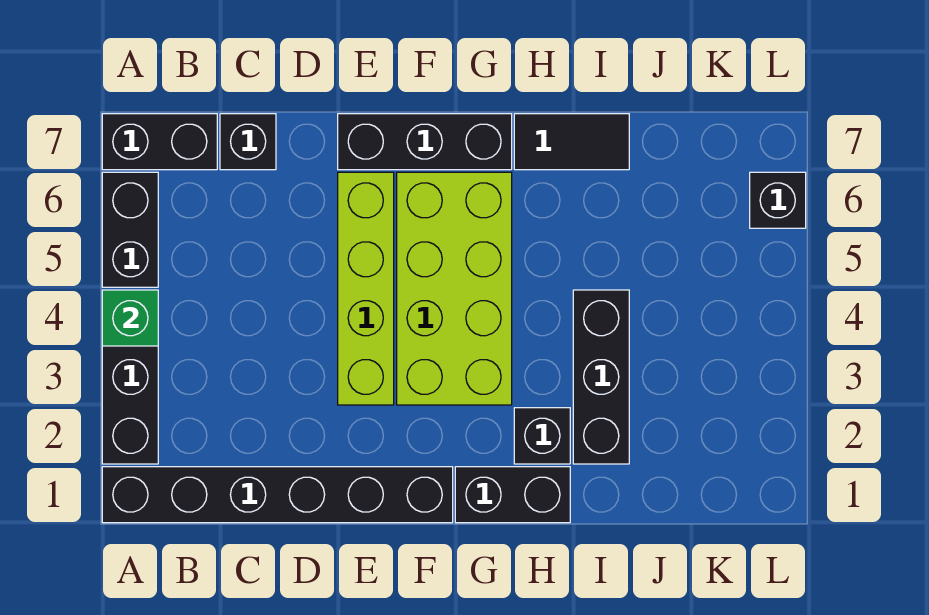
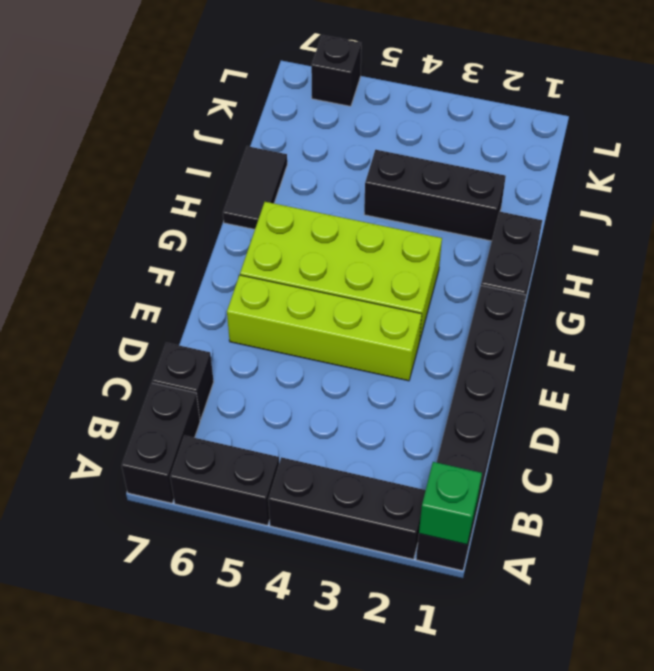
green brick A4 level 2 -> green brick A1 level 2
black brick E7:G7 level 1 -> none
black brick H2 level 1 -> none

